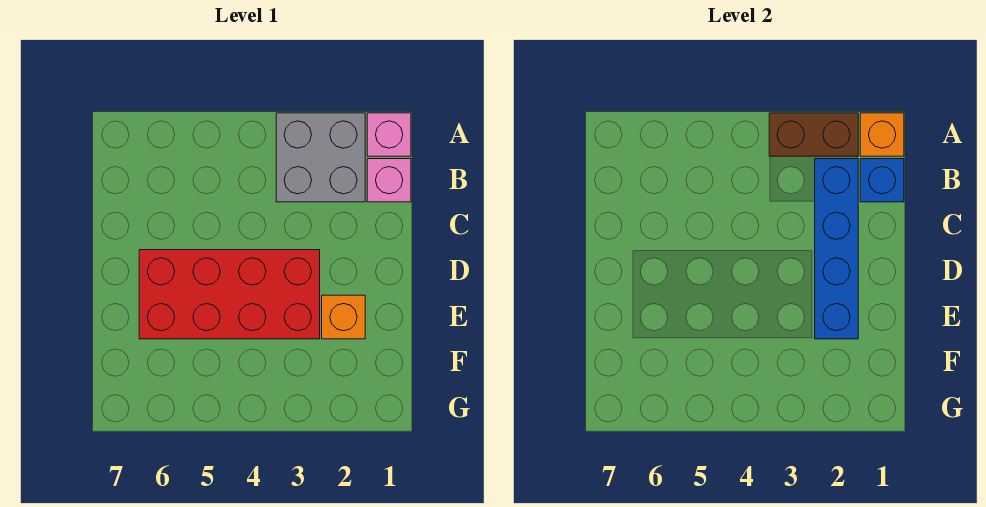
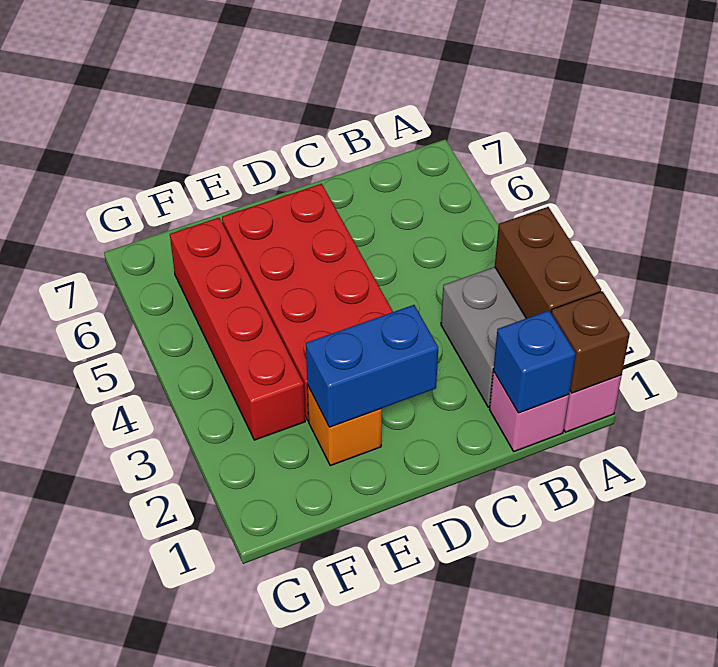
orange brick A1 level 2 -> brown brick A1 level 2
blue brick B2:E2 level 2 -> blue brick D2:E2 level 2
none -> red brick F3:F6 level 1

